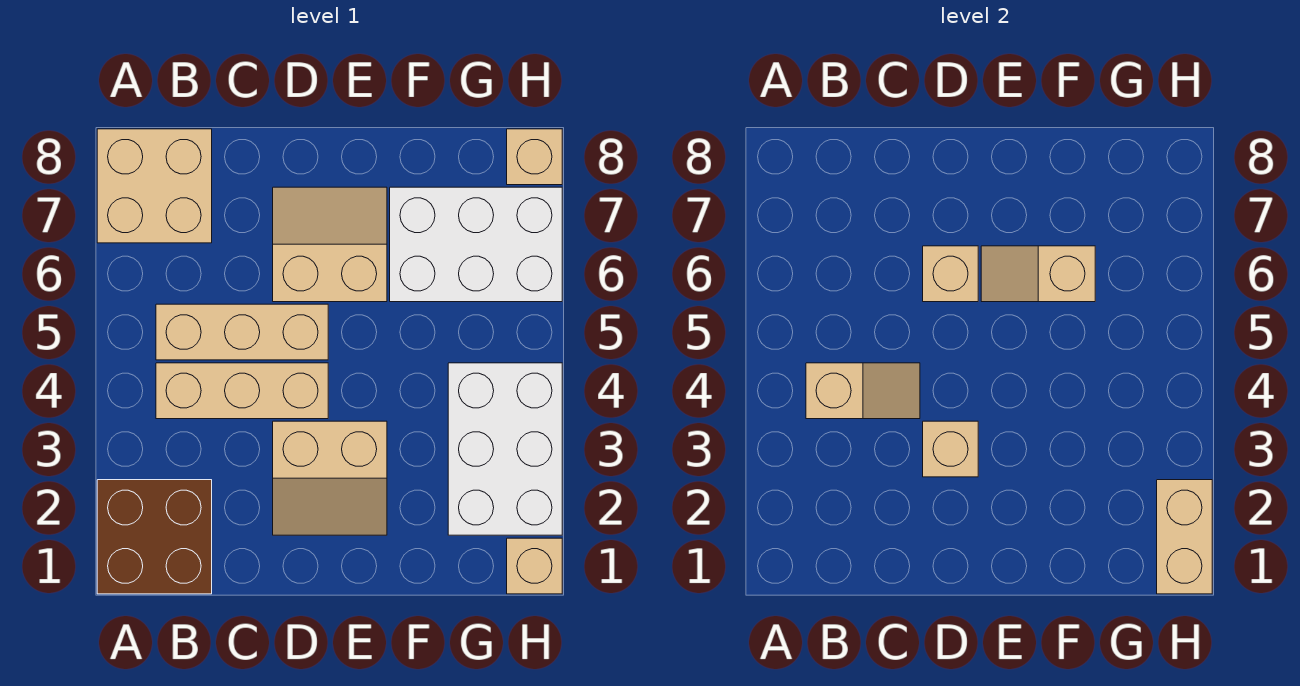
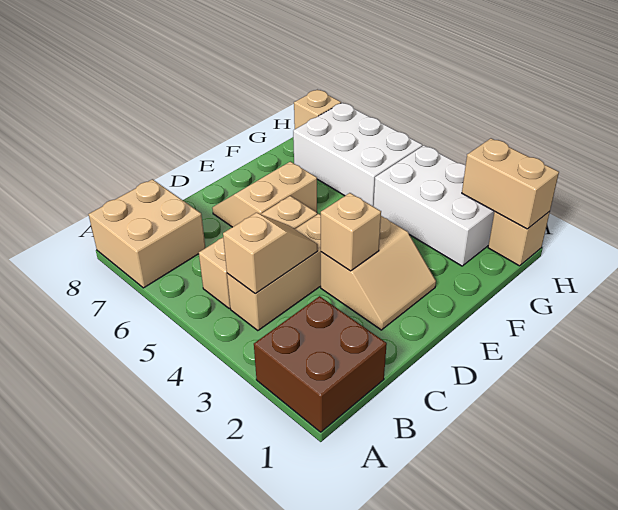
tan brick D6 level 2 -> none
tan slope E6:F6 level 2 top F -> none
white brick F6:H7 level 1 -> white brick G5:H7 level 1

